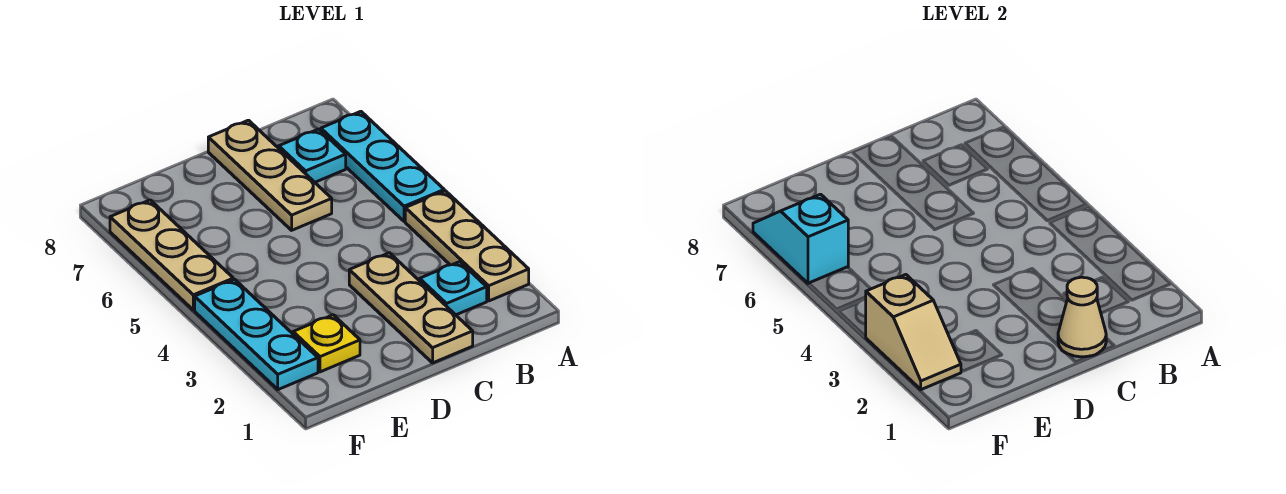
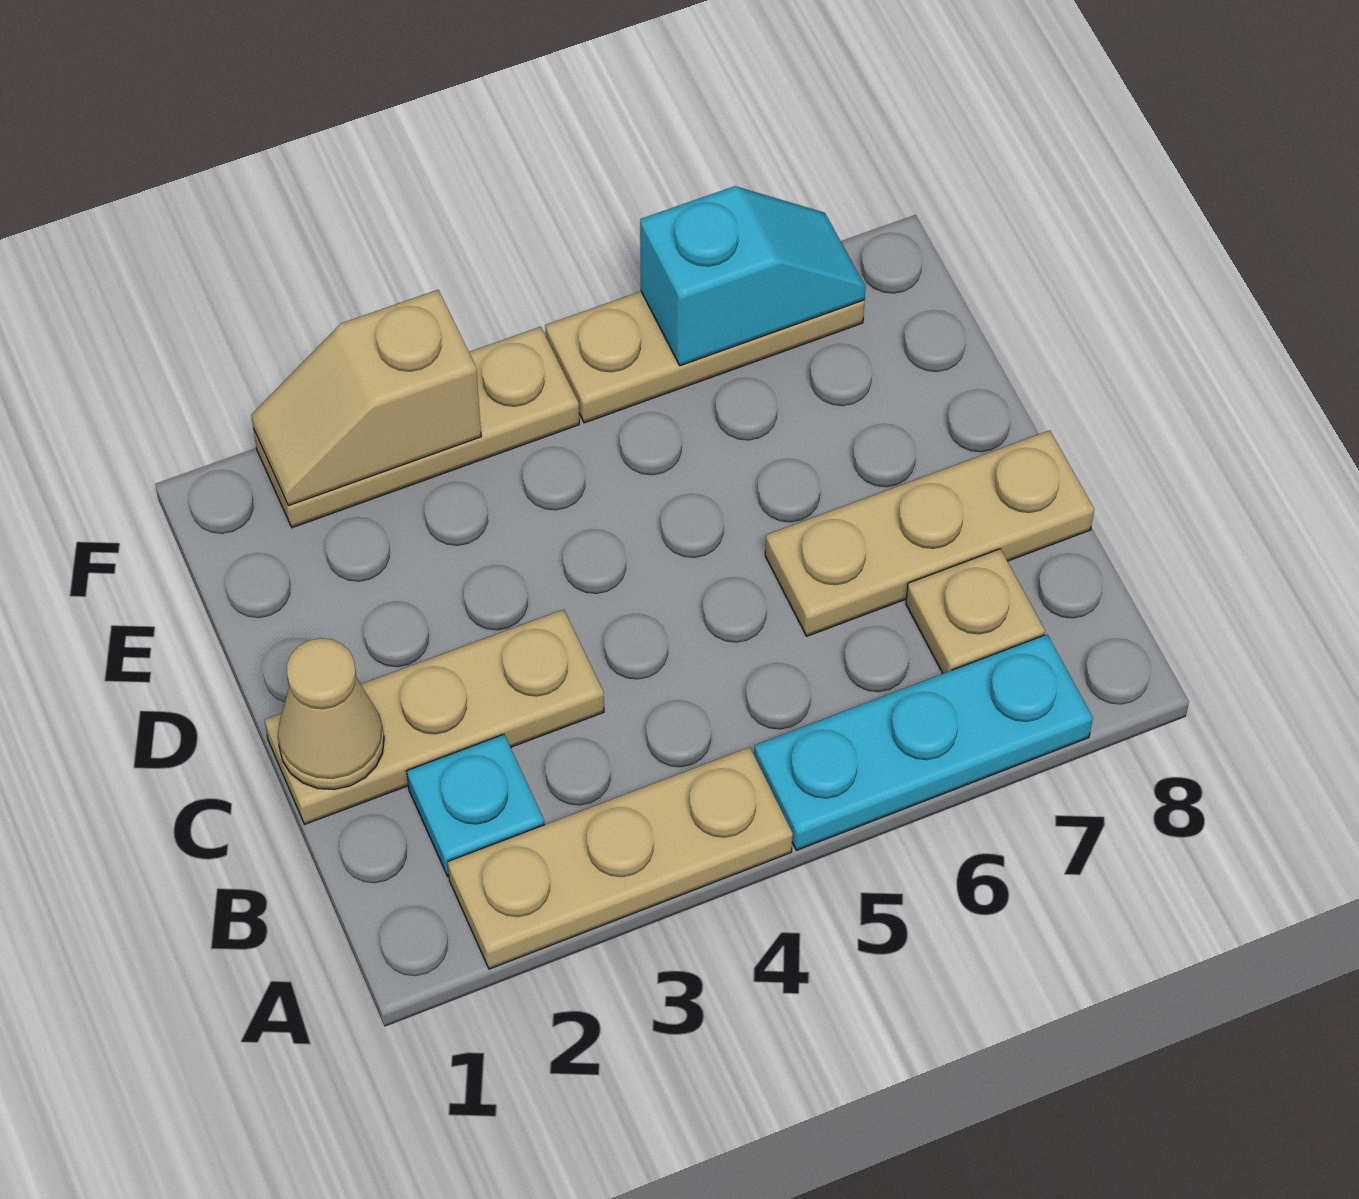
cyan plate B7 level 1 -> tan plate B7 level 1
yellow plate E2 level 1 -> none
cyan plate F2:F4 level 1 -> tan plate F2:F4 level 1

